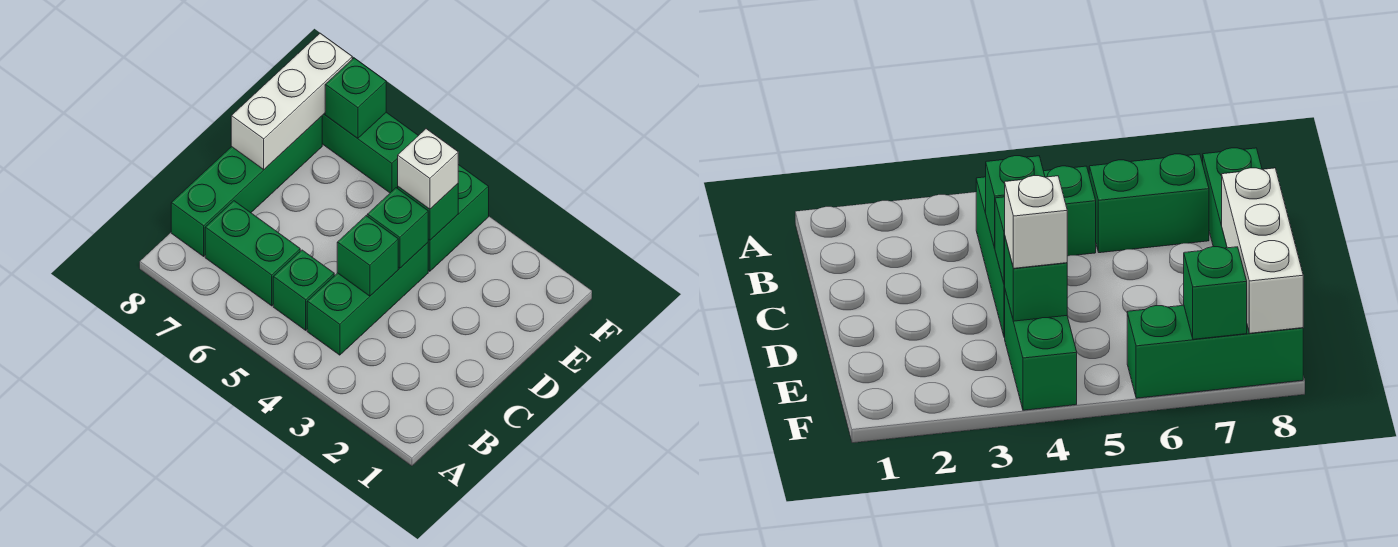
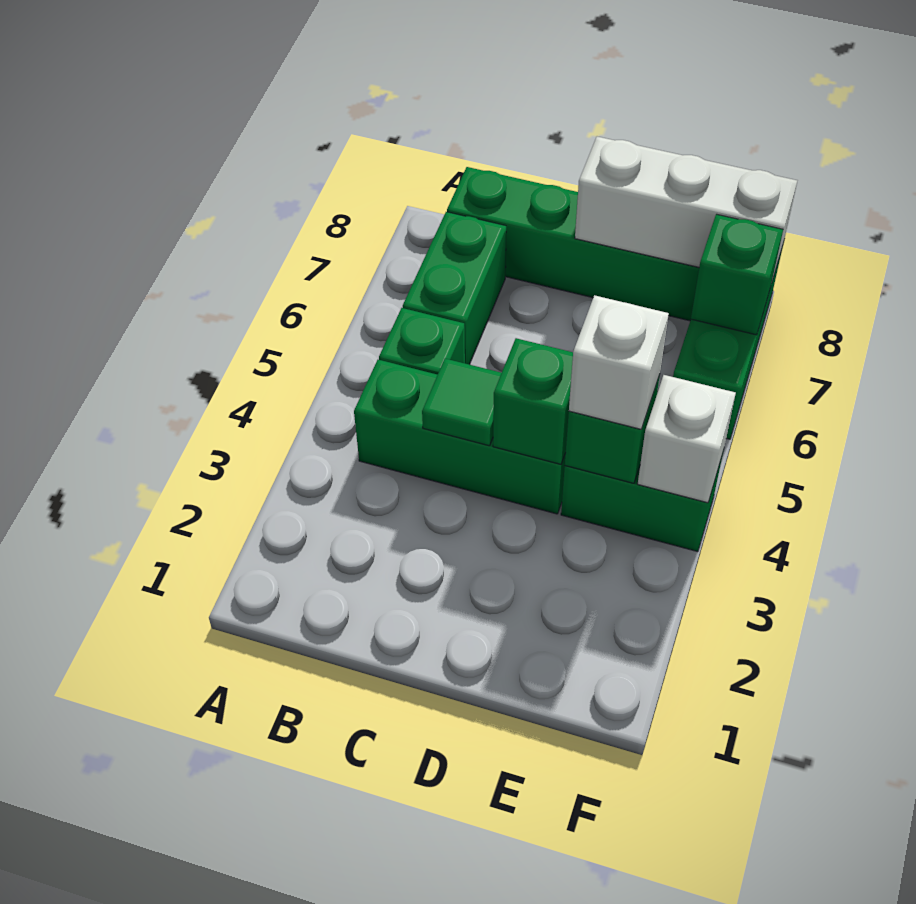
green brick C4 level 2 -> green tile C4 level 2
none -> white brick F4 level 2

